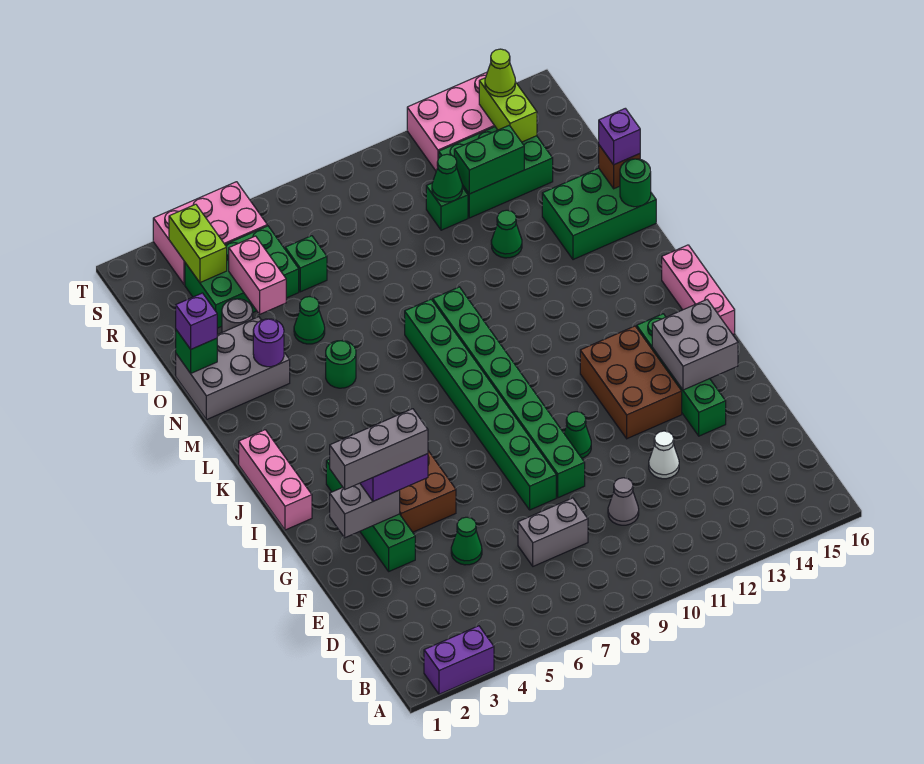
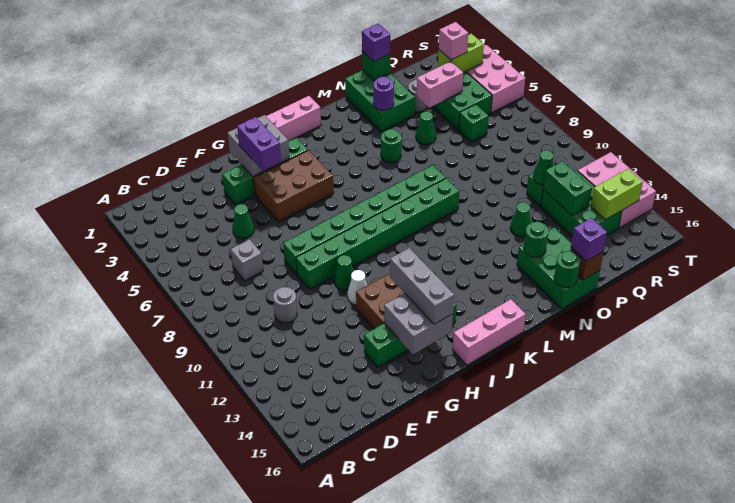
purple brick A2:A3 level 1 -> none
grey brick D7:D8 level 1 -> grey brick D7 level 1
grey cone D10 level 1 -> grey round brick D10 level 1
white cone E12 level 1 -> white cone G11 level 1
grey brick G2:G3 level 2 -> grey brick G2:H3 level 2
grey brick G2:G4 level 4 -> grey brick H13:H15 level 3
grey brick N1:O3 level 1 -> green brick N1:O3 level 1
none -> green round brick N14 level 2
none -> pink brick R3 level 3
lime cone S14 level 3 -> none

